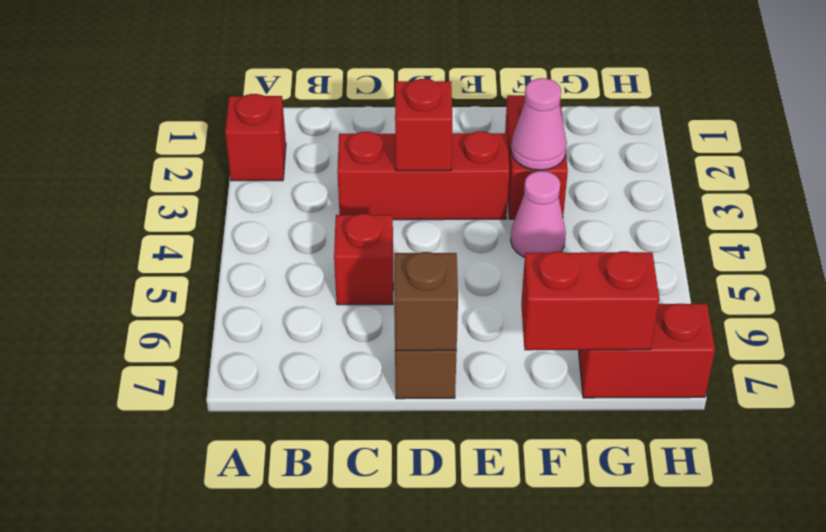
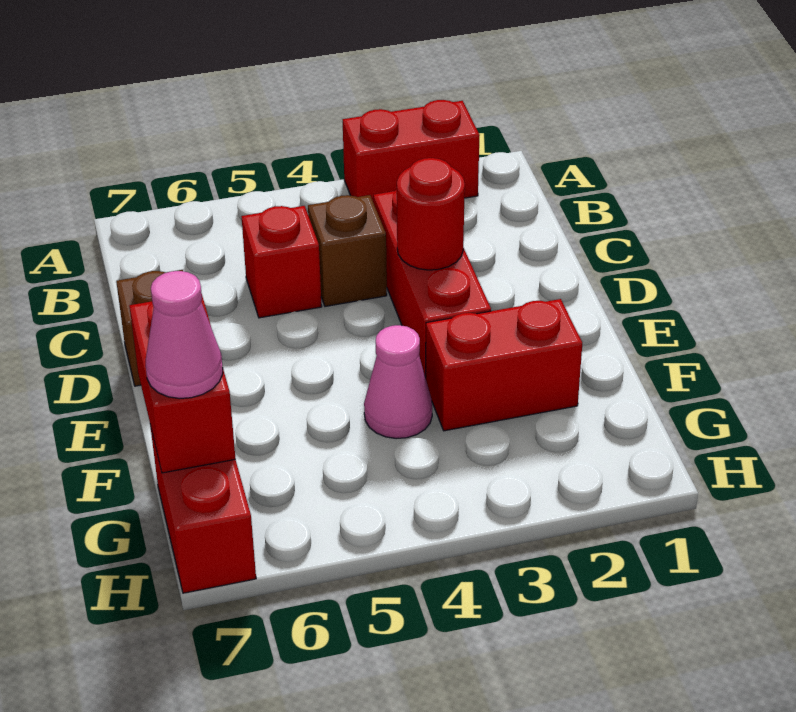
red brick A2 level 1 -> red brick A2:A3 level 1
red brick D3 level 2 -> red round brick D3 level 2
brown brick D7 level 2 -> brown brick C4 level 1
pink cone F3 level 2 -> pink cone G7 level 3

